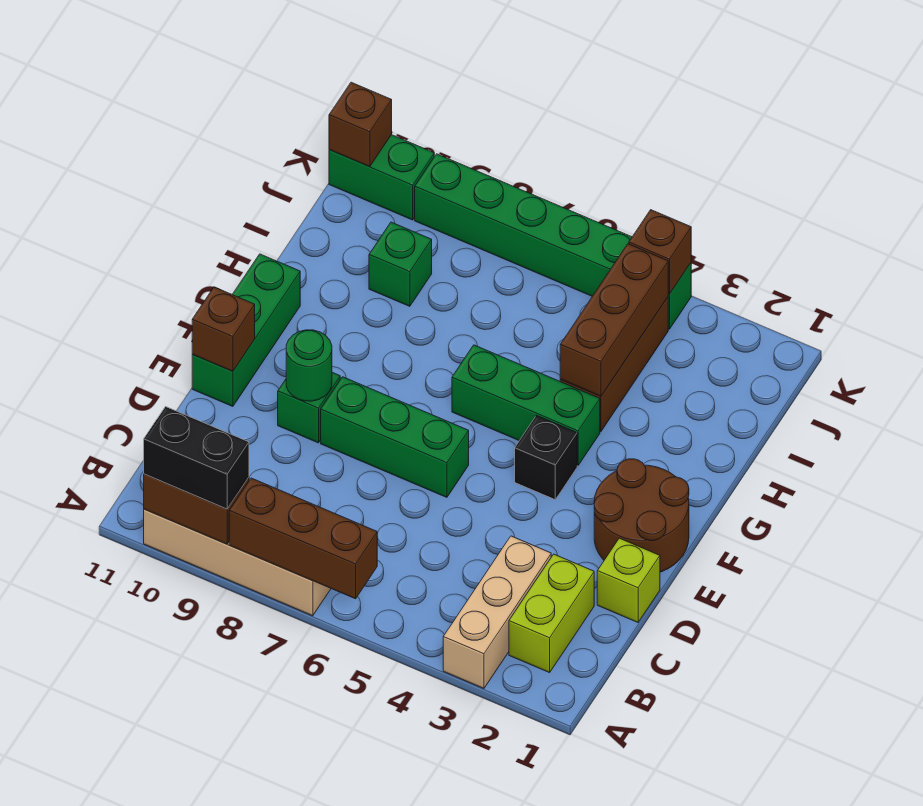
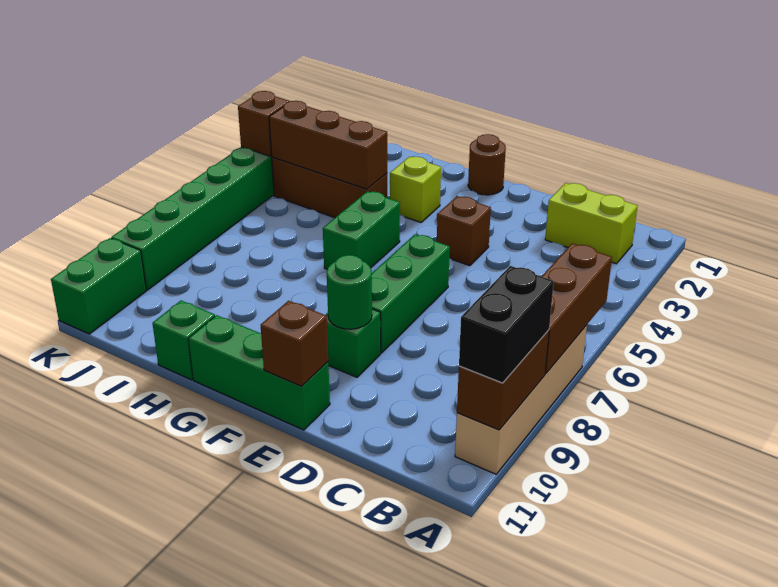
tan brick A3:C3 level 1 -> none
lime brick D1 level 1 -> lime brick G3 level 1
brown round brick E1:F2 level 1 -> brown round brick F1 level 1
black brick F4 level 1 -> none
green brick G4:G6 level 1 -> green brick G5:G6 level 1
green brick I9 level 1 -> green brick H11 level 1
brown brick K11 level 2 -> brown brick E4 level 1

